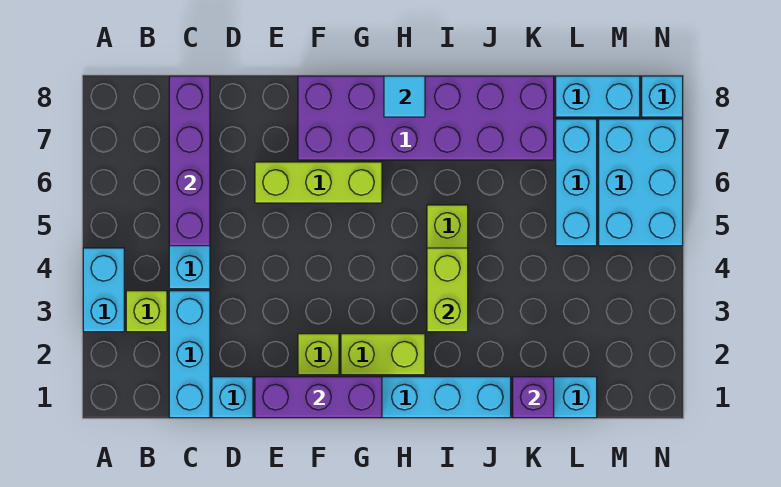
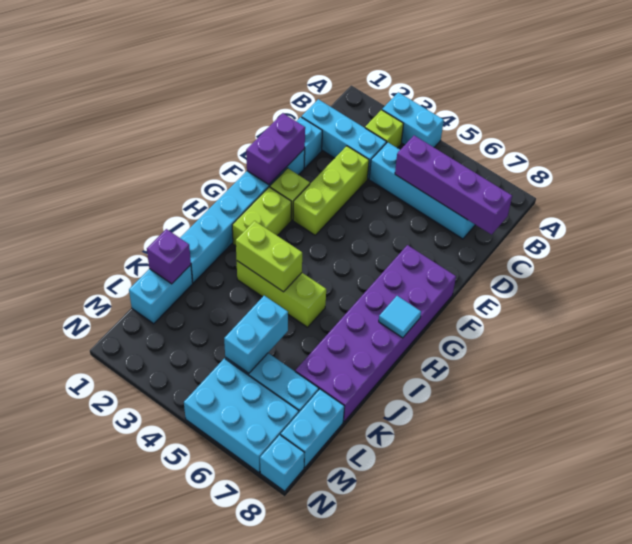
purple brick E1:G1 level 2 -> purple brick E1:F1 level 2
lime brick E6:G6 level 1 -> lime brick D3:F3 level 1
none -> cyan brick K5:L5 level 2

